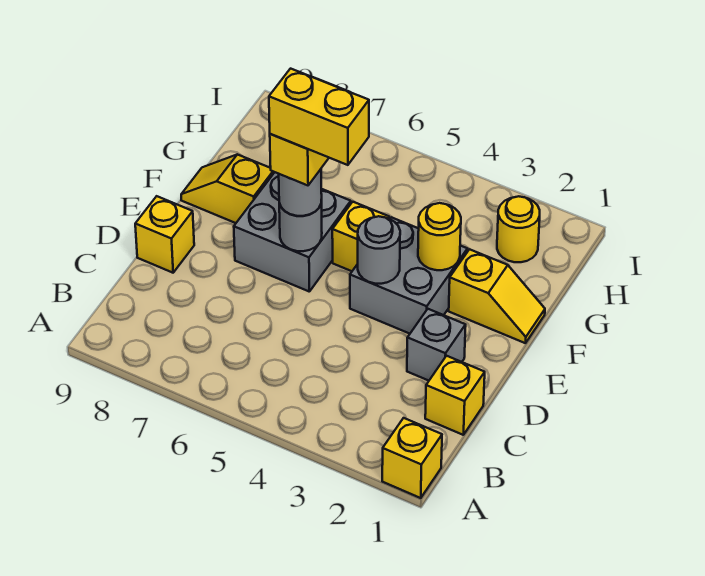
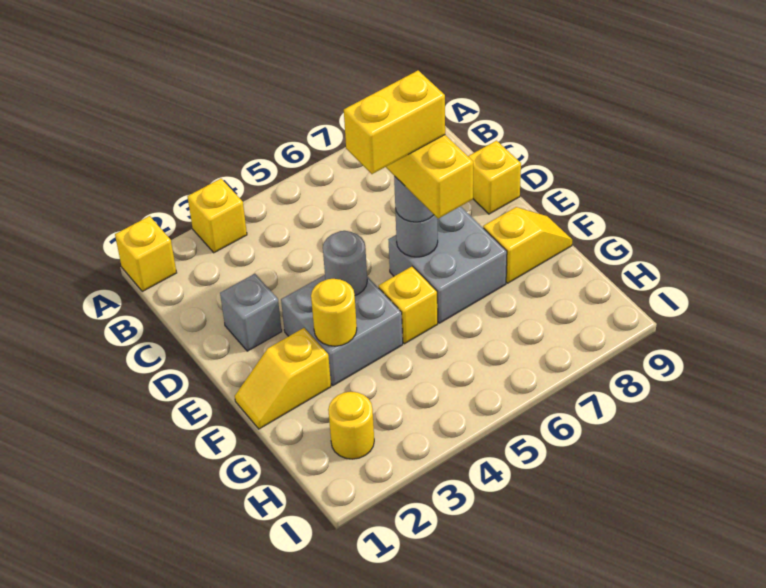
yellow brick C1 level 1 -> yellow brick A3 level 1

